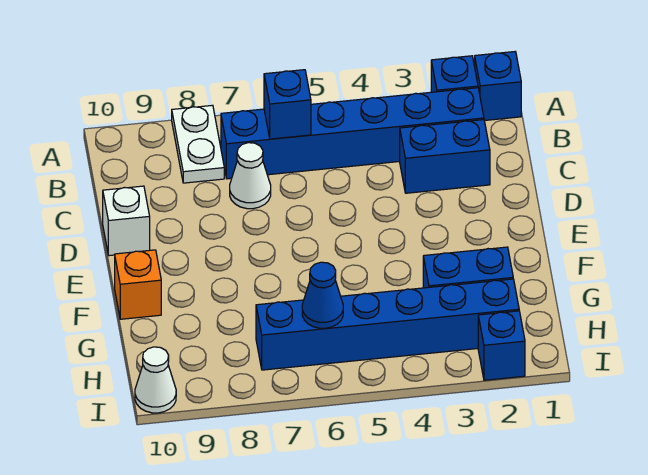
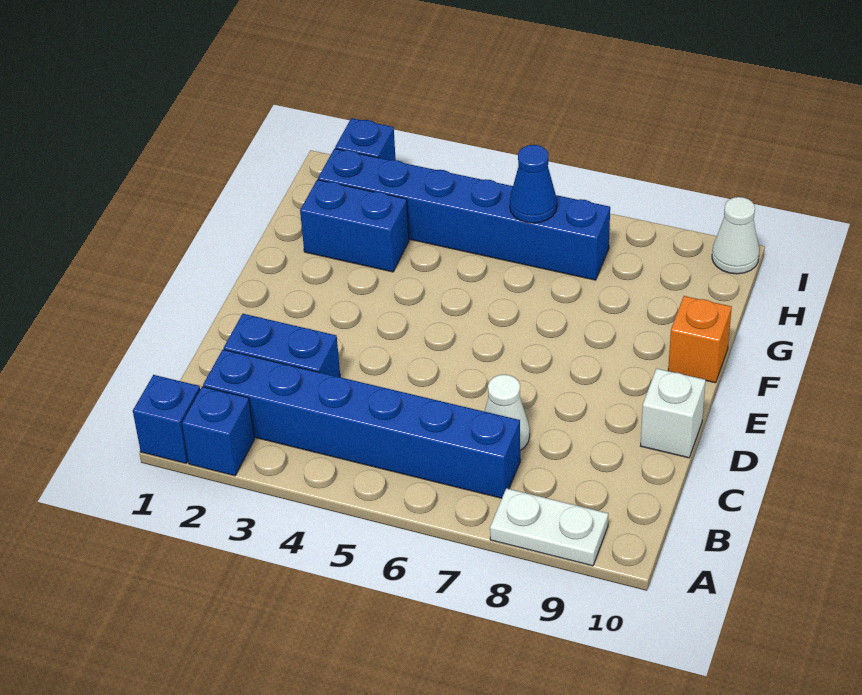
white plate A8:B8 level 1 -> white plate A8:A9 level 1
blue brick B6 level 2 -> none

